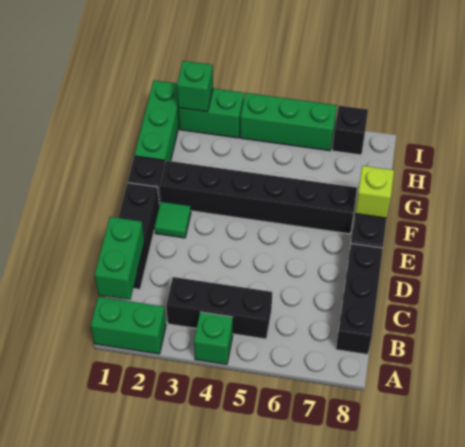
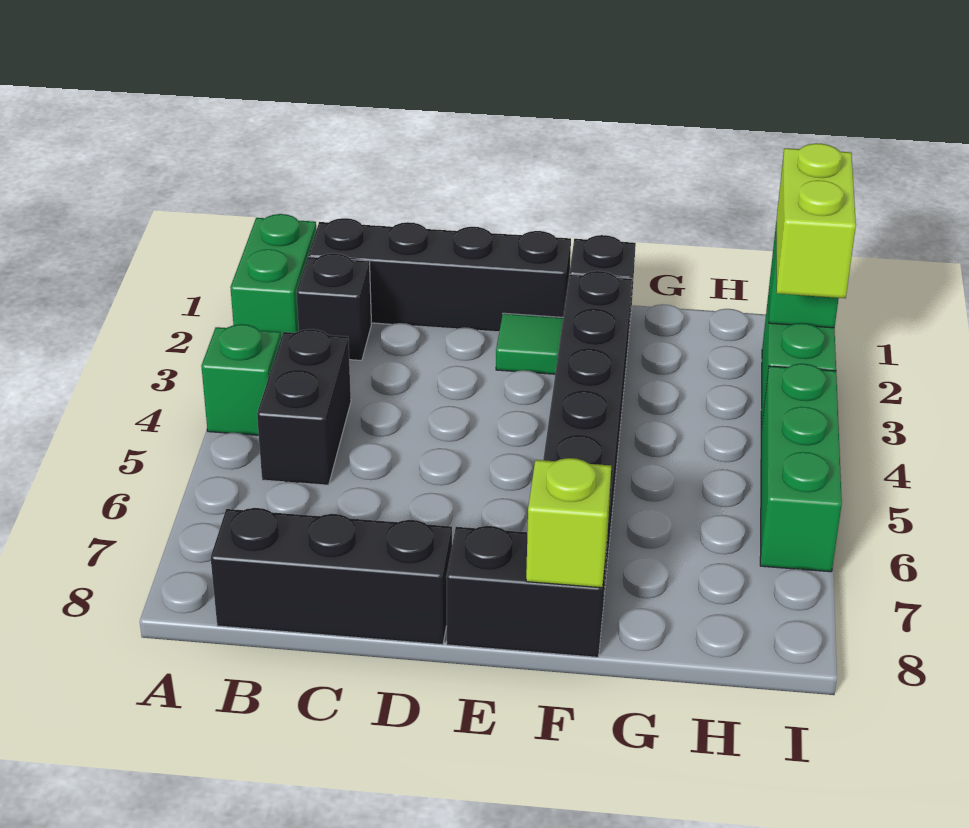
green brick B1:C1 level 2 -> none
black brick B3:B5 level 1 -> black brick B4:B5 level 1
black brick C1:E1 level 1 -> black brick B1:E1 level 1
green brick G1:I1 level 1 -> none
none -> lime brick I2:I3 level 3
black brick I7 level 1 -> black brick B2 level 1

